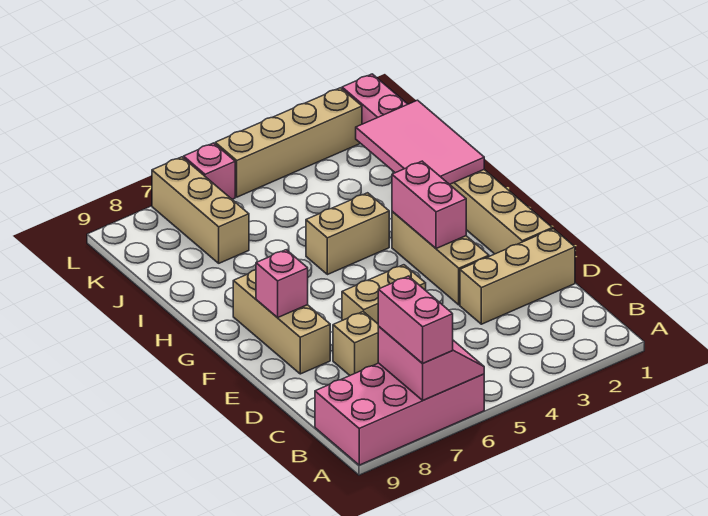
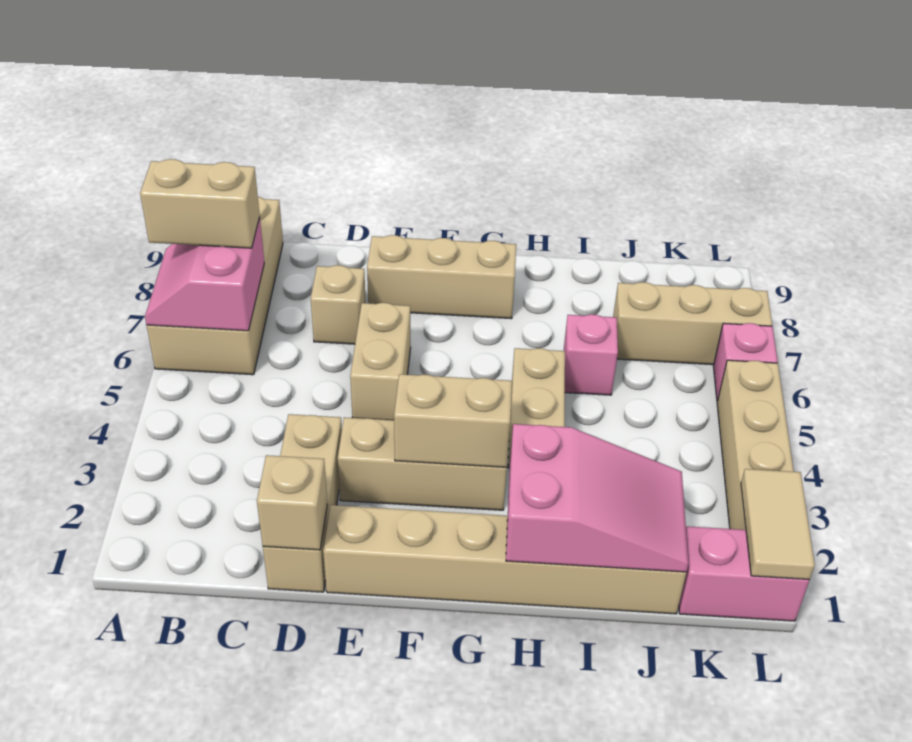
pink brick A6:B9 level 1 -> tan brick A6:B9 level 1
pink slope A6:B7 level 2 top 7 -> pink slope A6:B7 level 2 top B
pink brick A7:B7 level 3 -> tan brick A7:B7 level 3
none -> tan brick D1 level 2
pink brick F3:G3 level 2 -> tan brick F3:G3 level 2
pink brick F8 level 2 -> pink brick I6 level 1
pink tile H1:J2 level 2 -> pink slope H1:J2 level 2 top H
none -> tan tile L1:L2 level 2

